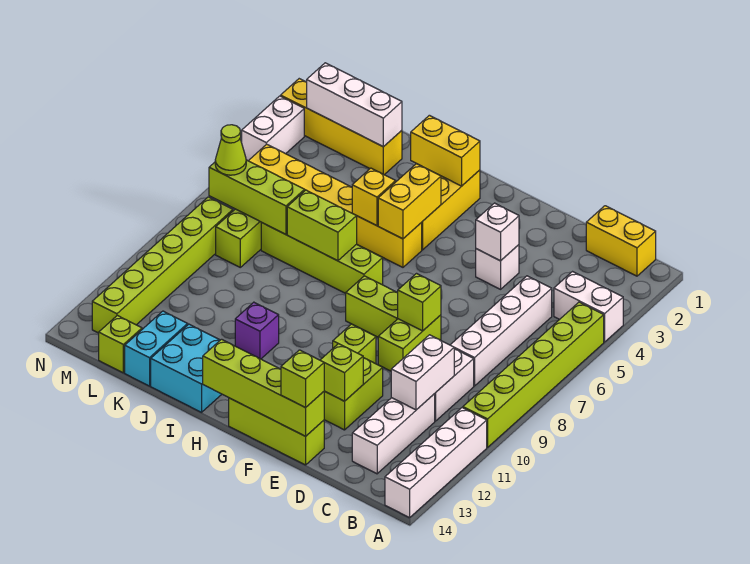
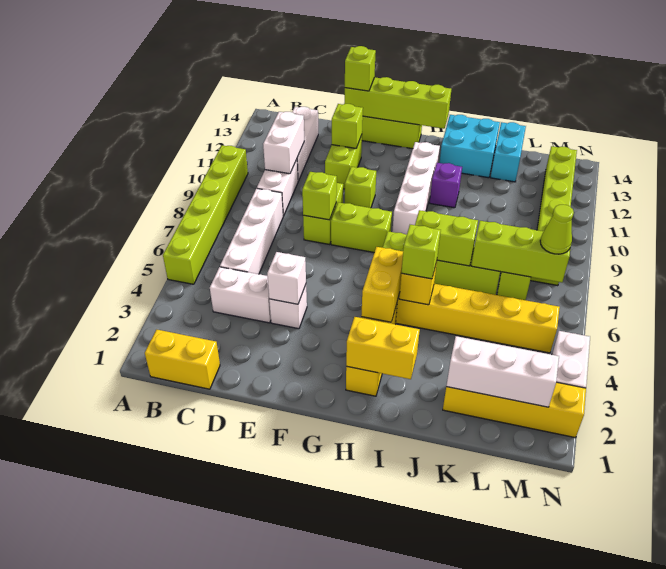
white brick A4:B4 level 1 -> white brick C4:D4 level 1
white brick A11:A14 level 1 -> white brick H9:H12 level 1
lime brick L14 level 1 -> lime brick I5 level 3

